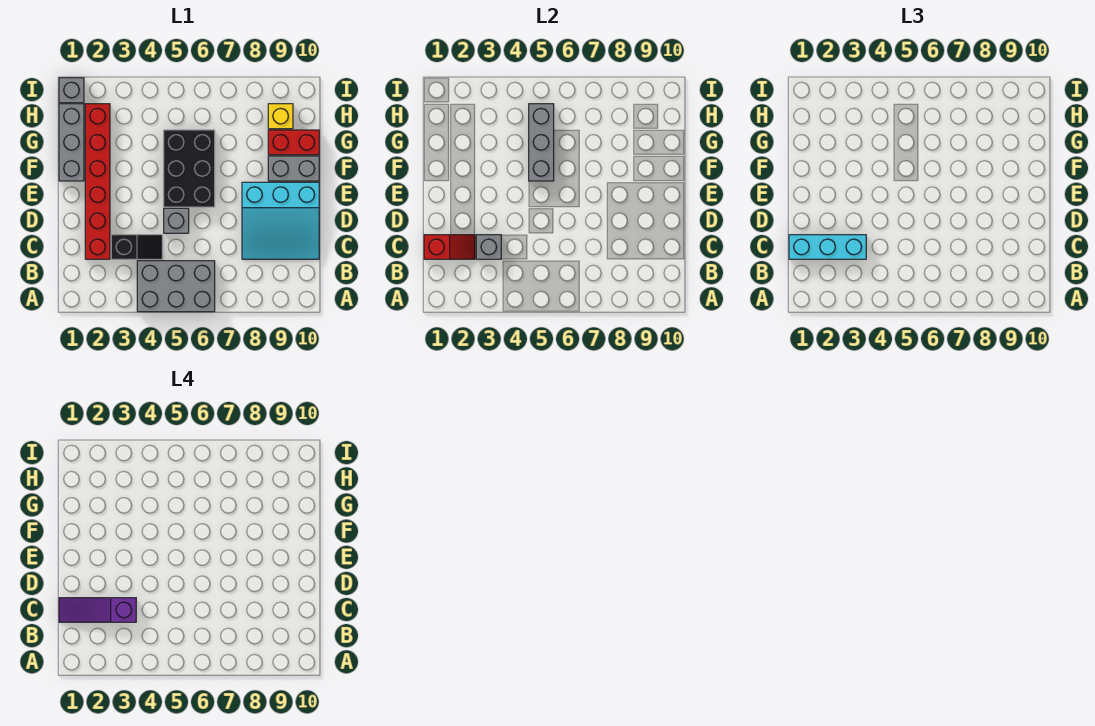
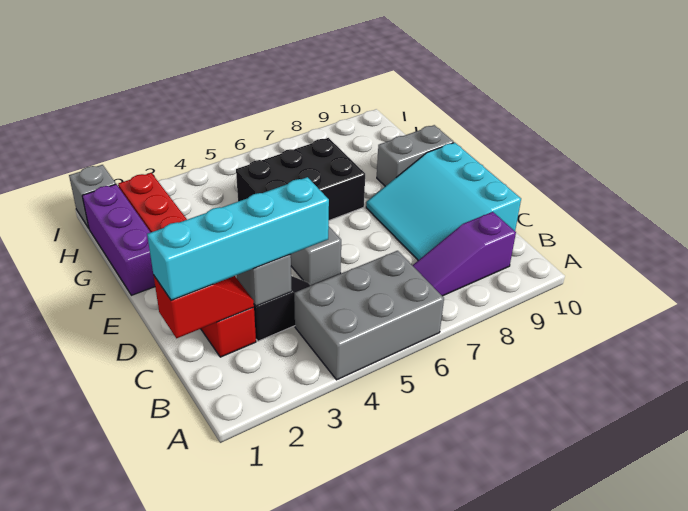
cyan brick C1:C3 level 3 -> cyan brick C1:C4 level 3
purple slope C1:C3 level 4 top 3 -> purple slope B7:B9 level 1 top 9
cyan slope C8:E10 level 1 top E -> cyan slope C8:E10 level 1 top 10
black brick E5:G6 level 1 -> black brick F5:G7 level 1
grey brick F1:H1 level 1 -> purple brick F1:H1 level 1
grey brick F5:H5 level 2 -> none
red brick G9:G10 level 1 -> none
yellow brick H9 level 1 -> none

